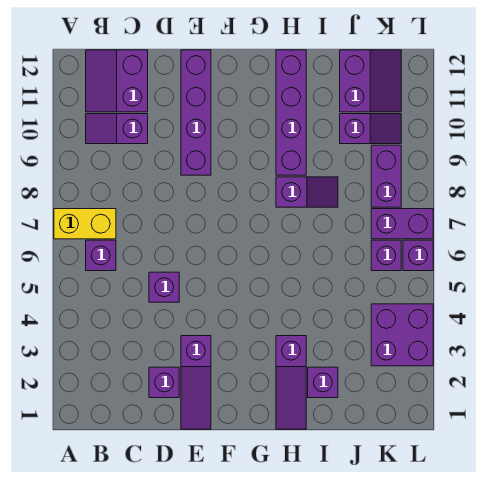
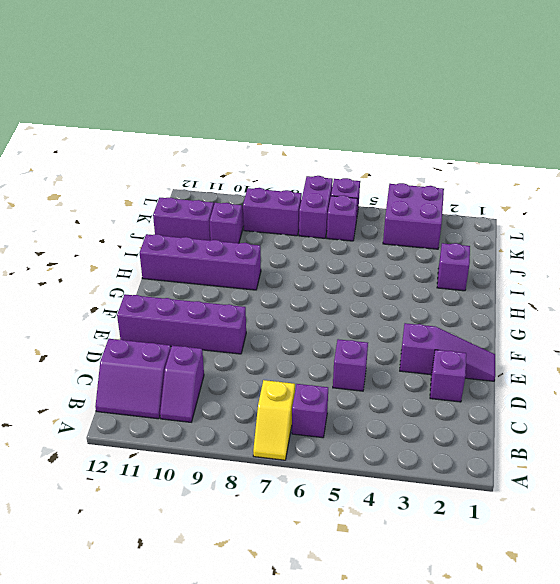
yellow brick A7:B7 level 1 -> yellow slope A7:B7 level 1 top B
purple slope H1:H3 level 1 top 3 -> none
purple slope H8:I8 level 1 top H -> none

